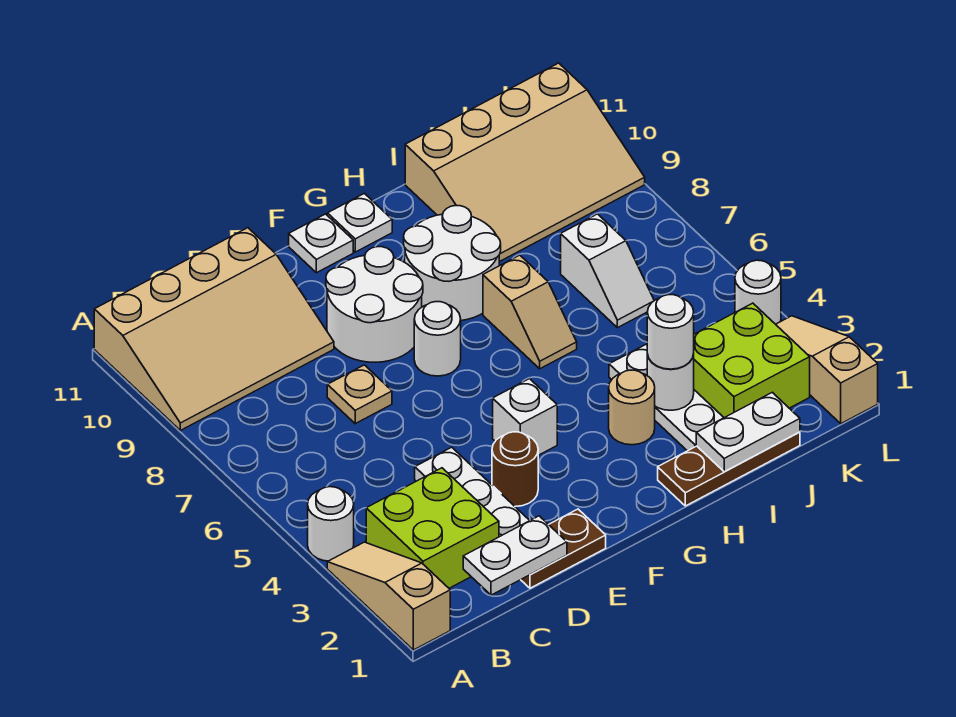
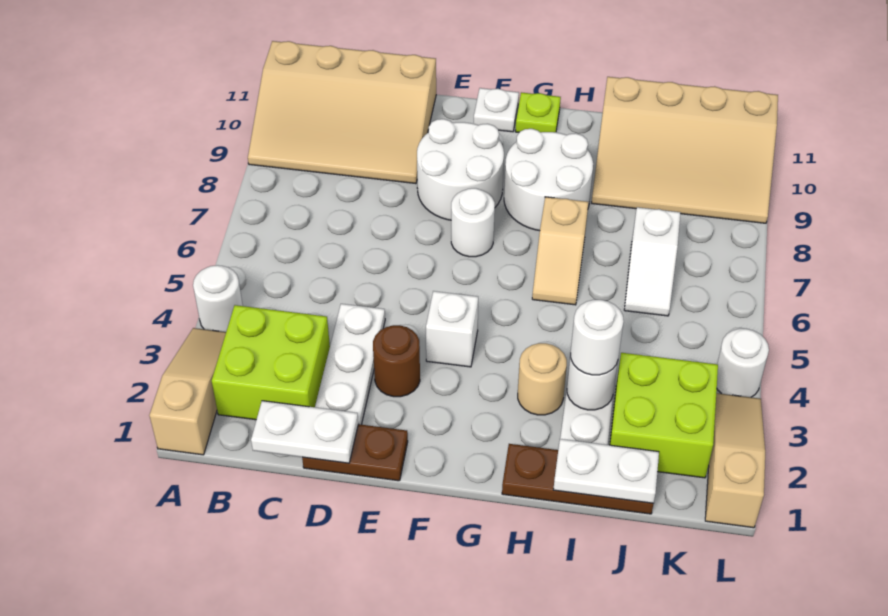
tan plate D7 level 1 -> none
white plate G11 level 1 -> lime plate G11 level 1

